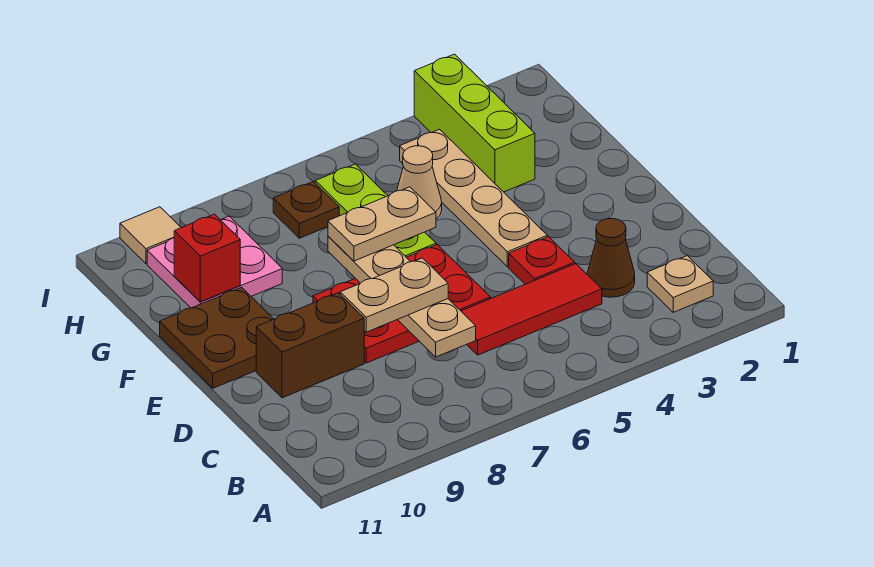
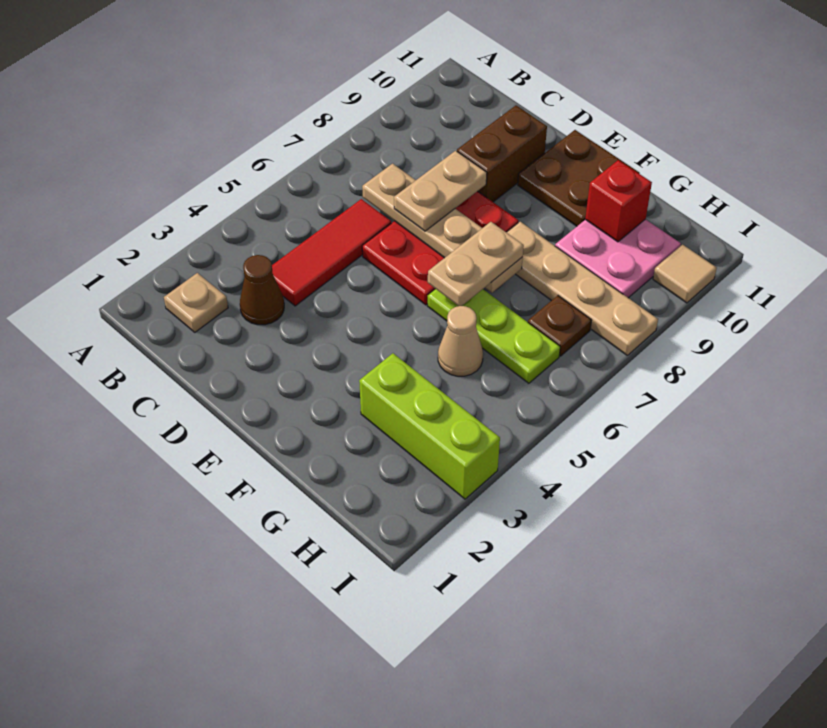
red plate D4 level 1 -> none
tan plate E4:H4 level 1 -> tan plate F8:I8 level 1

